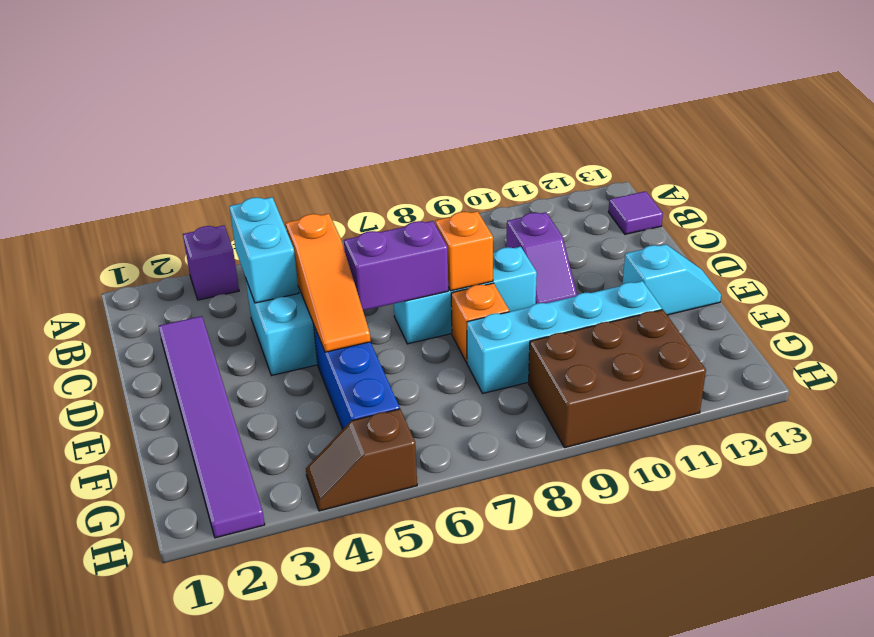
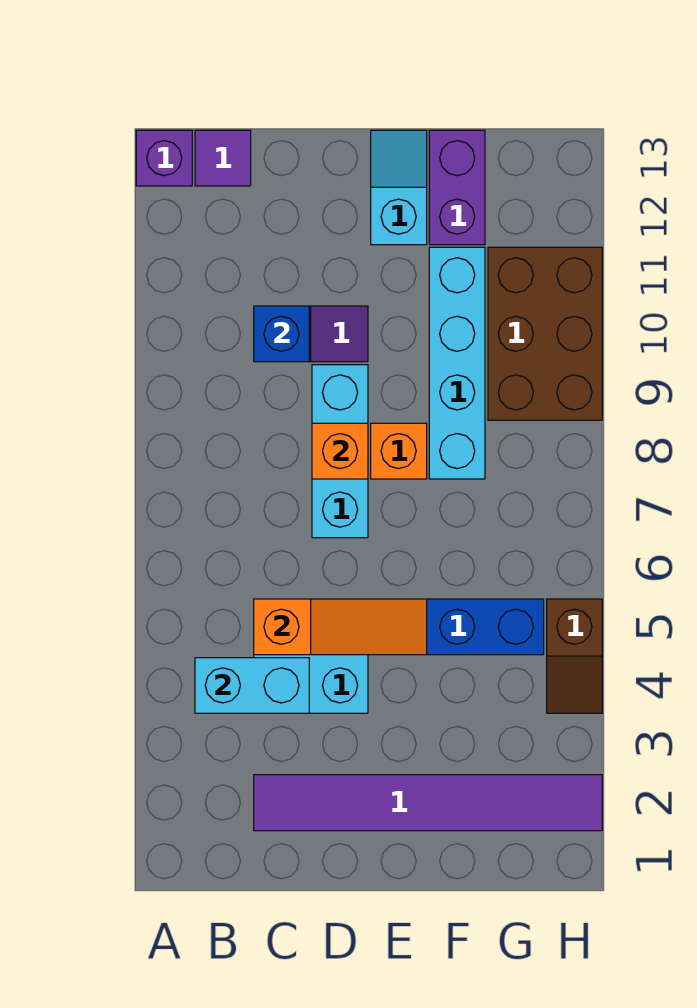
purple brick A3 level 1 -> purple brick A13 level 1
none -> blue brick C10 level 2
purple brick D6:D7 level 2 -> purple brick F12:F13 level 1

